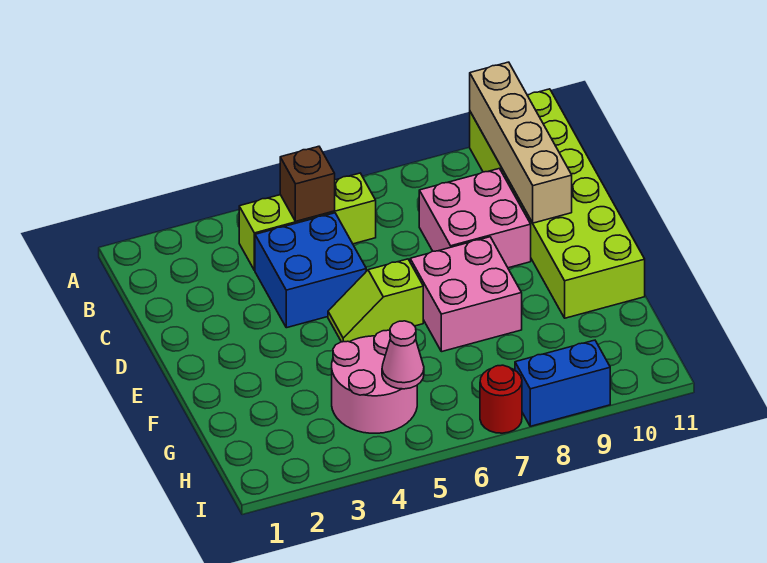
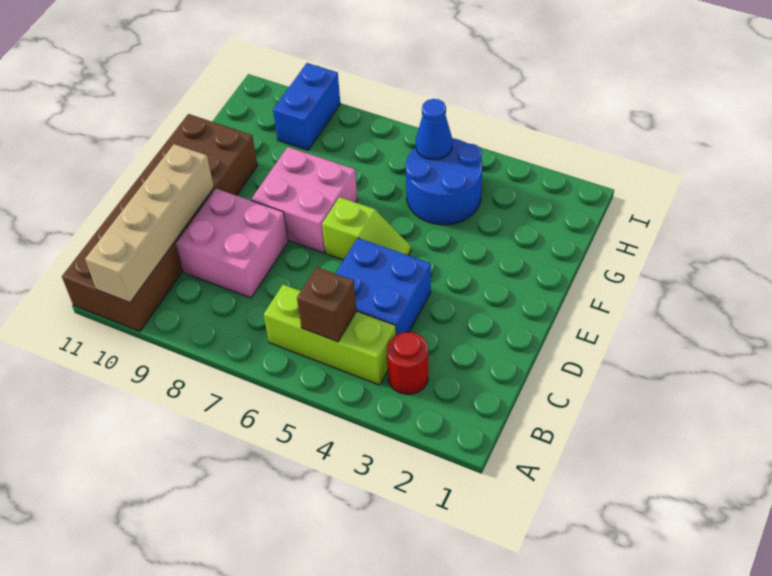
lime brick A10:F11 level 1 -> brown brick A10:F11 level 1
pink round brick G4:H5 level 1 -> blue round brick G4:H5 level 1
pink cone H5 level 2 -> blue cone H5 level 2
red round brick I7 level 1 -> red round brick B3 level 1
blue brick I8:I9 level 1 -> blue brick H9:I9 level 1

